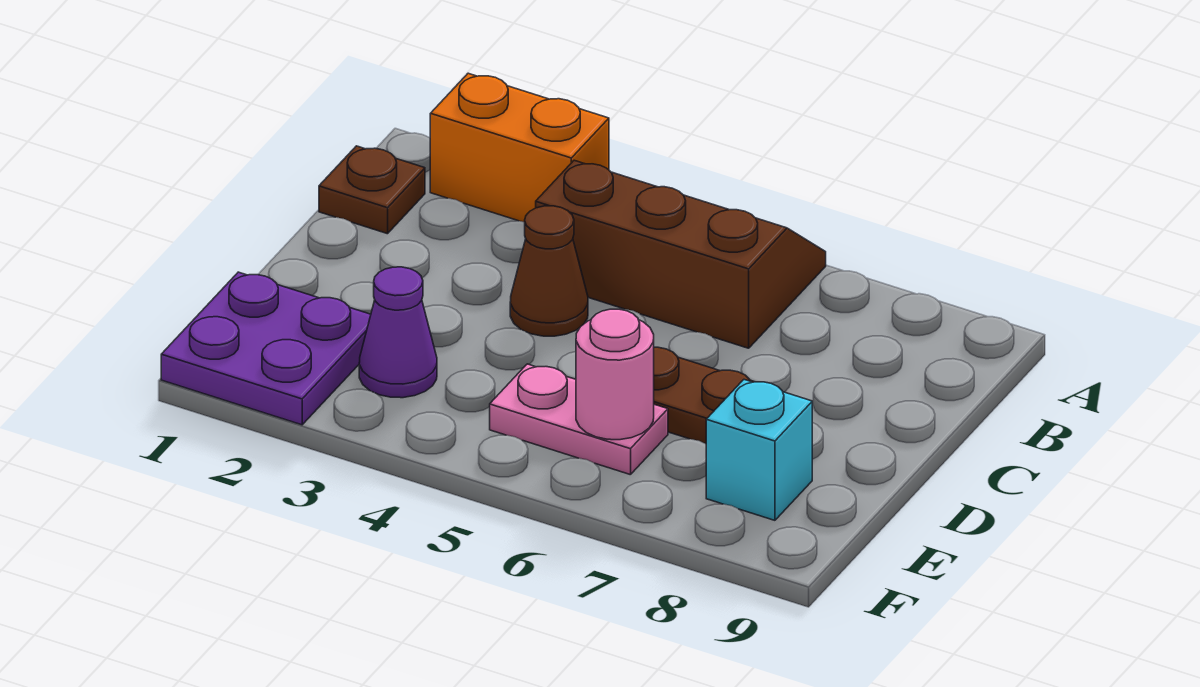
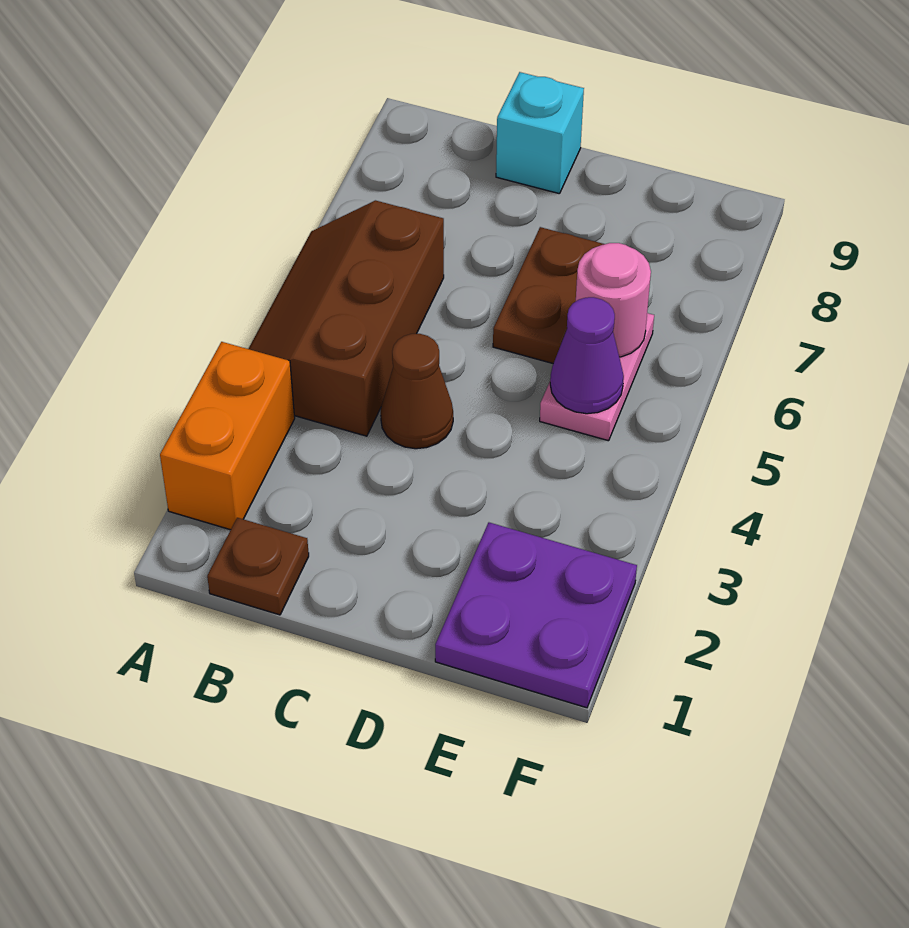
purple cone E3 level 1 -> purple cone E5 level 2
cyan brick E8 level 1 -> cyan brick C9 level 1

